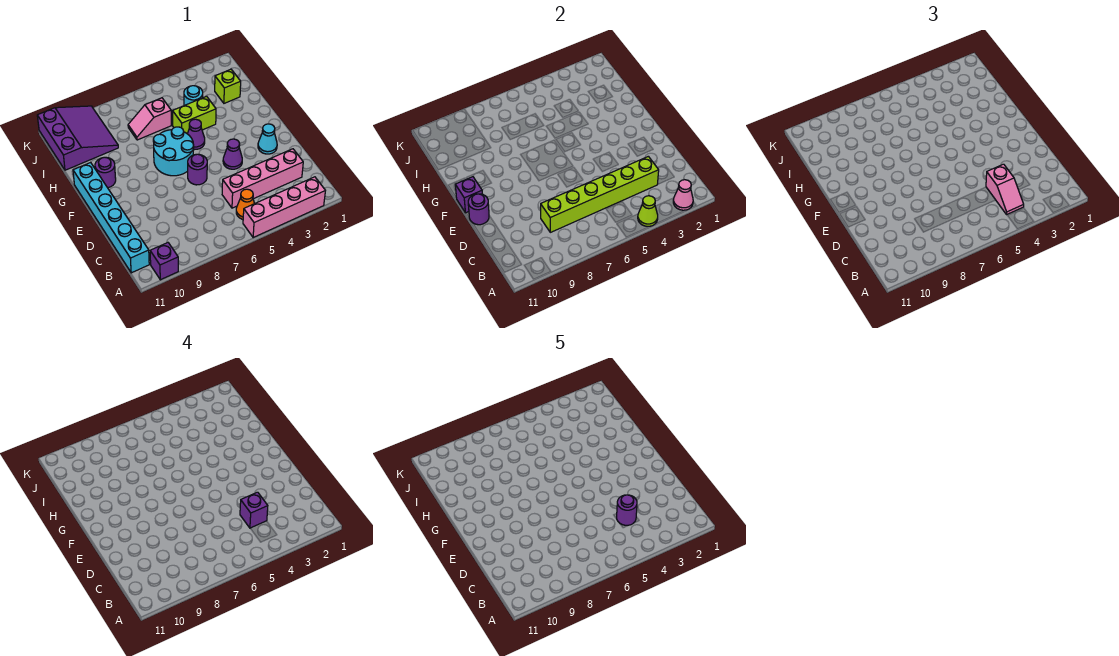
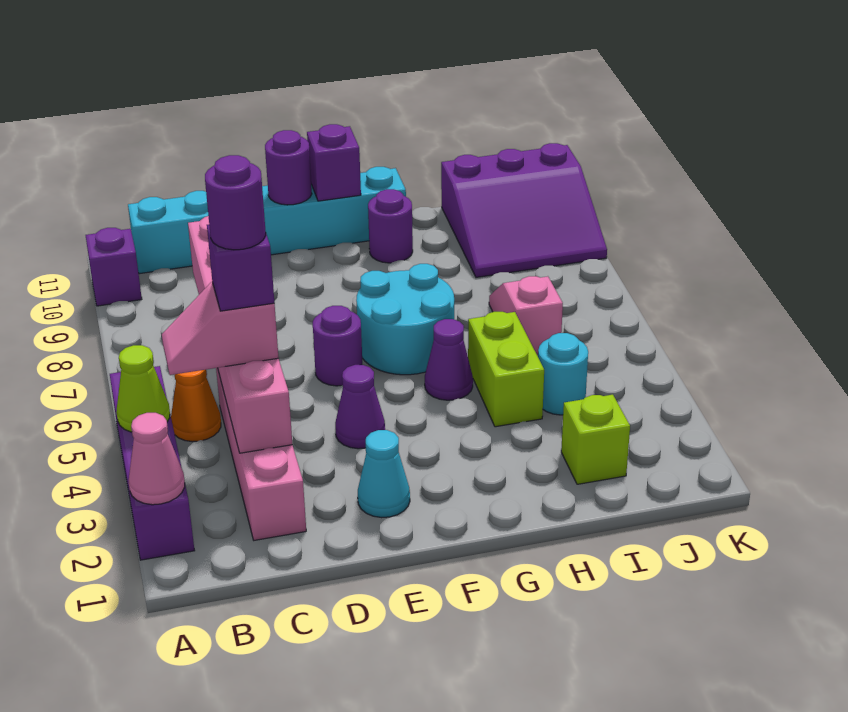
pink brick A2:A5 level 1 -> purple brick A2:A5 level 1
lime brick C3:C8 level 2 -> pink brick C3:C8 level 2

